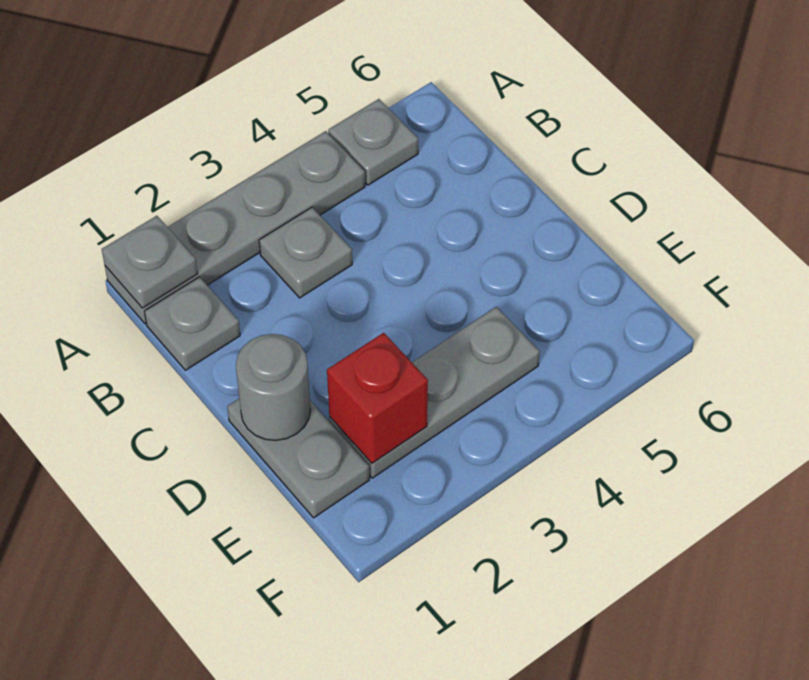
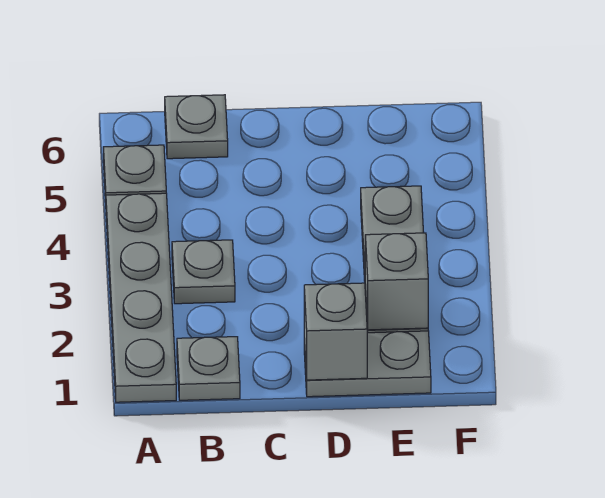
grey plate A1 level 2 -> grey plate B6 level 1
grey round brick D1 level 2 -> grey brick D1 level 2
red brick E2 level 2 -> grey brick E2 level 2

